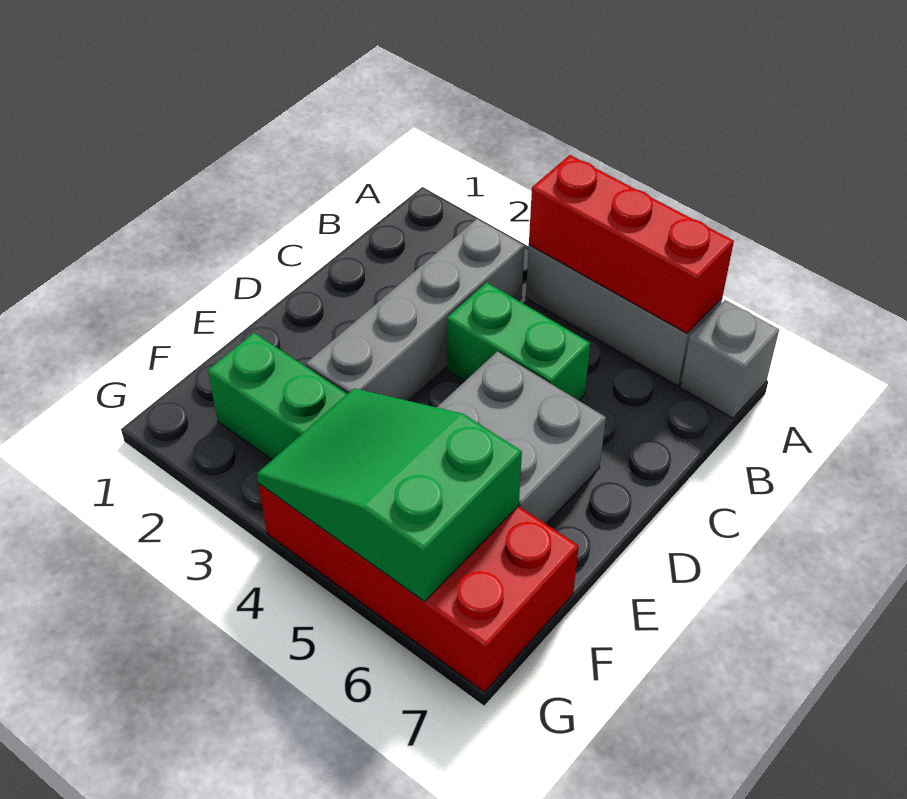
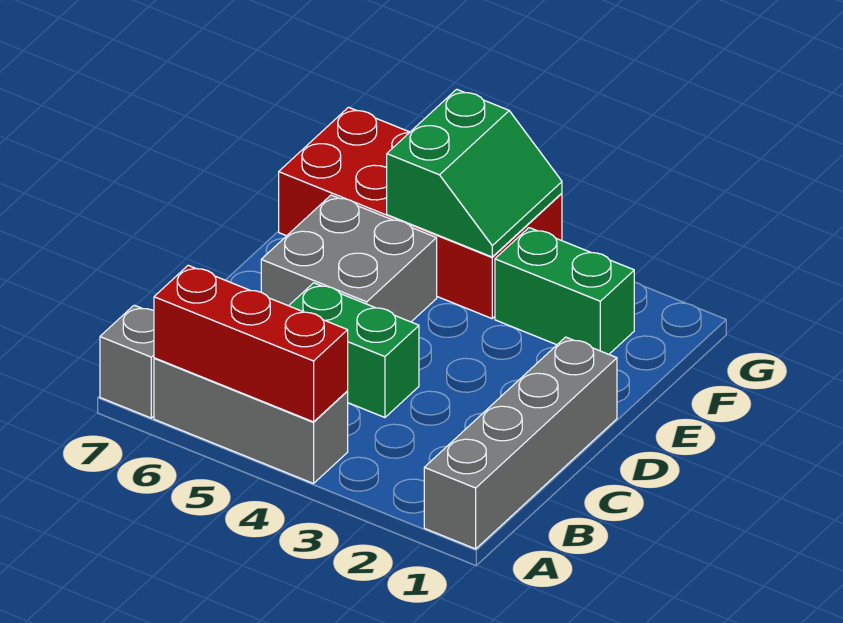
grey brick B3:E3 level 1 -> grey brick A1:D1 level 1
green slope F4:G6 level 2 top 6 -> green slope F4:G5 level 2 top 5

